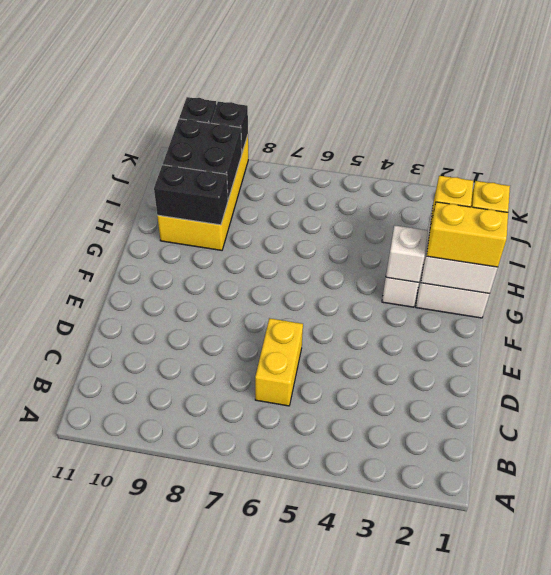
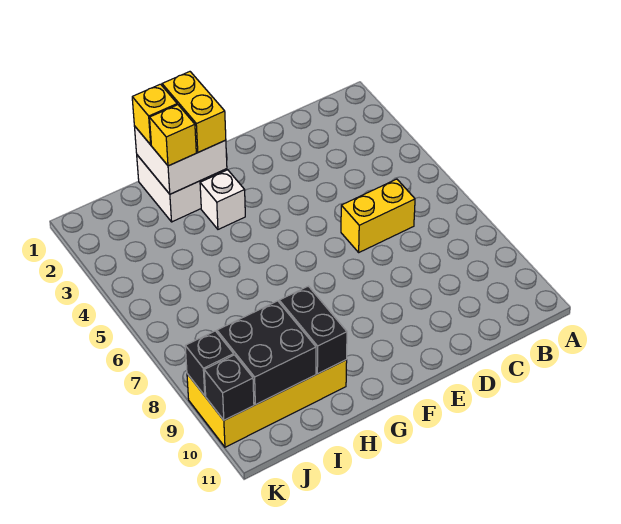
white brick G3 level 2 -> none

